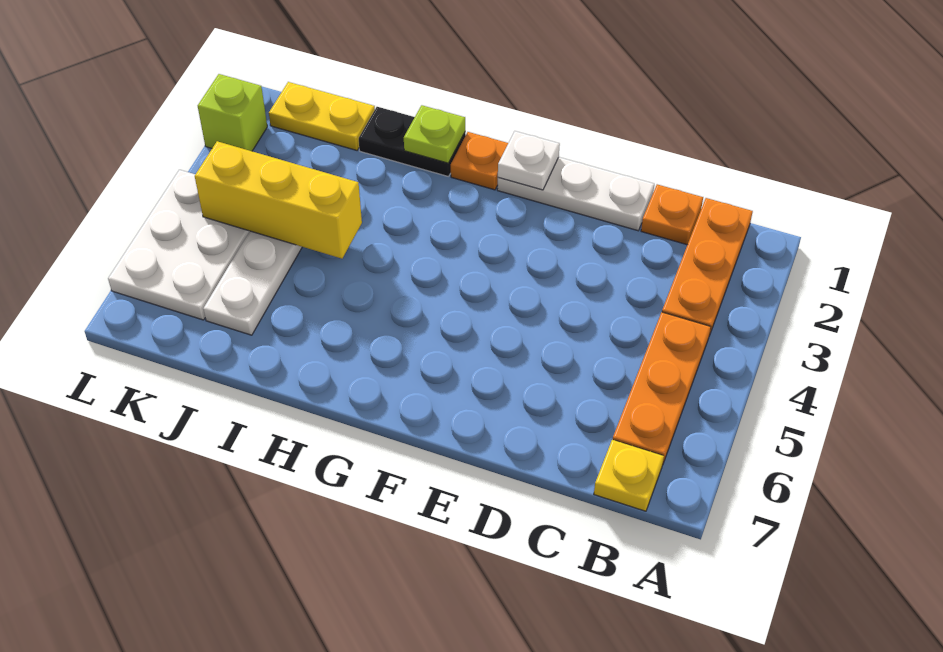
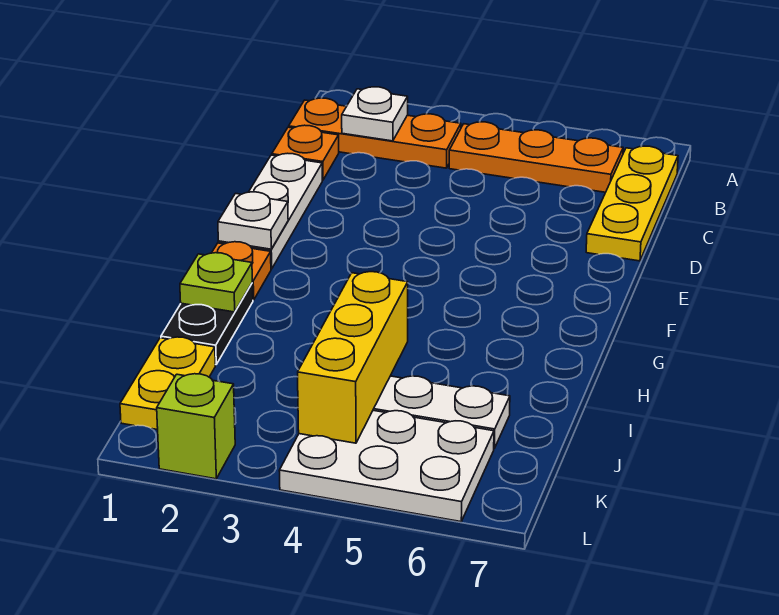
none -> white plate B2 level 2
yellow plate B7 level 1 -> yellow plate B7:D7 level 1

